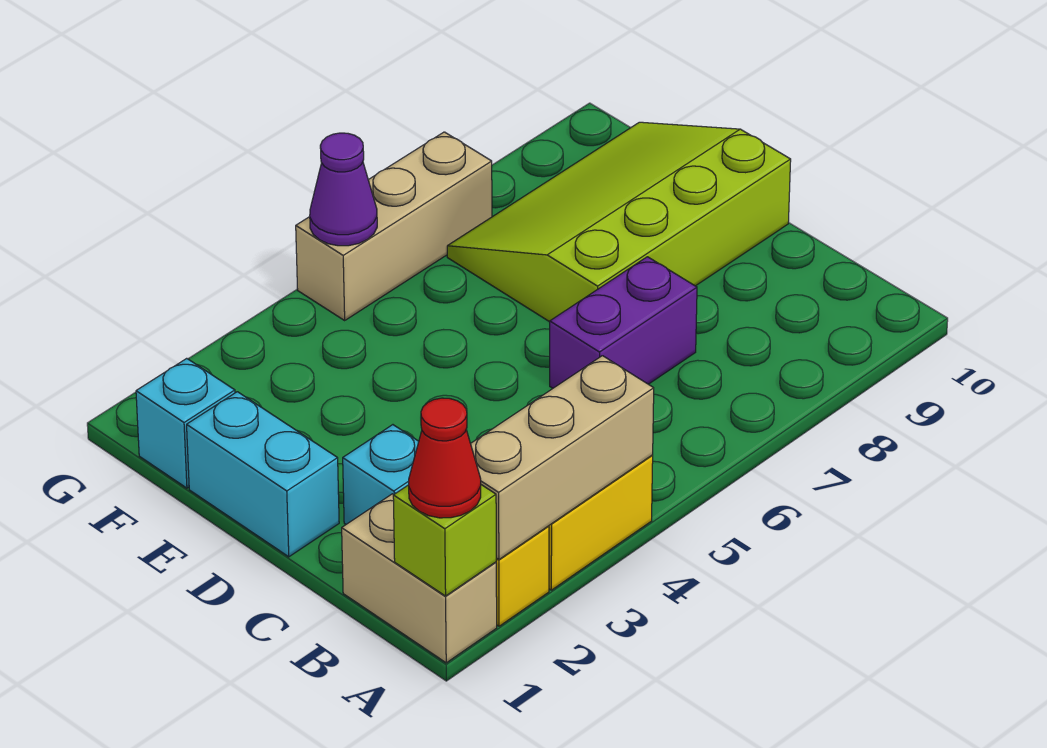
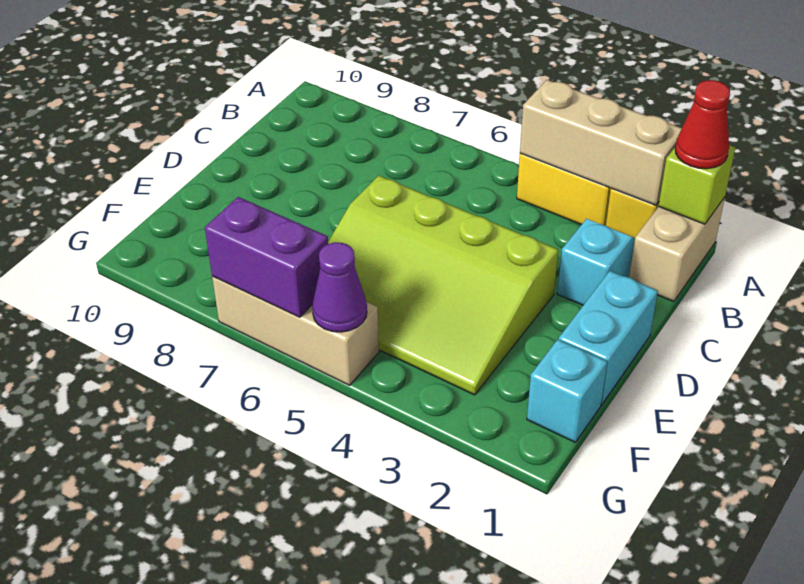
purple brick C6:C7 level 1 -> purple brick G6:G7 level 2
lime slope D7:F10 level 1 top D -> lime slope D3:F6 level 1 top D

